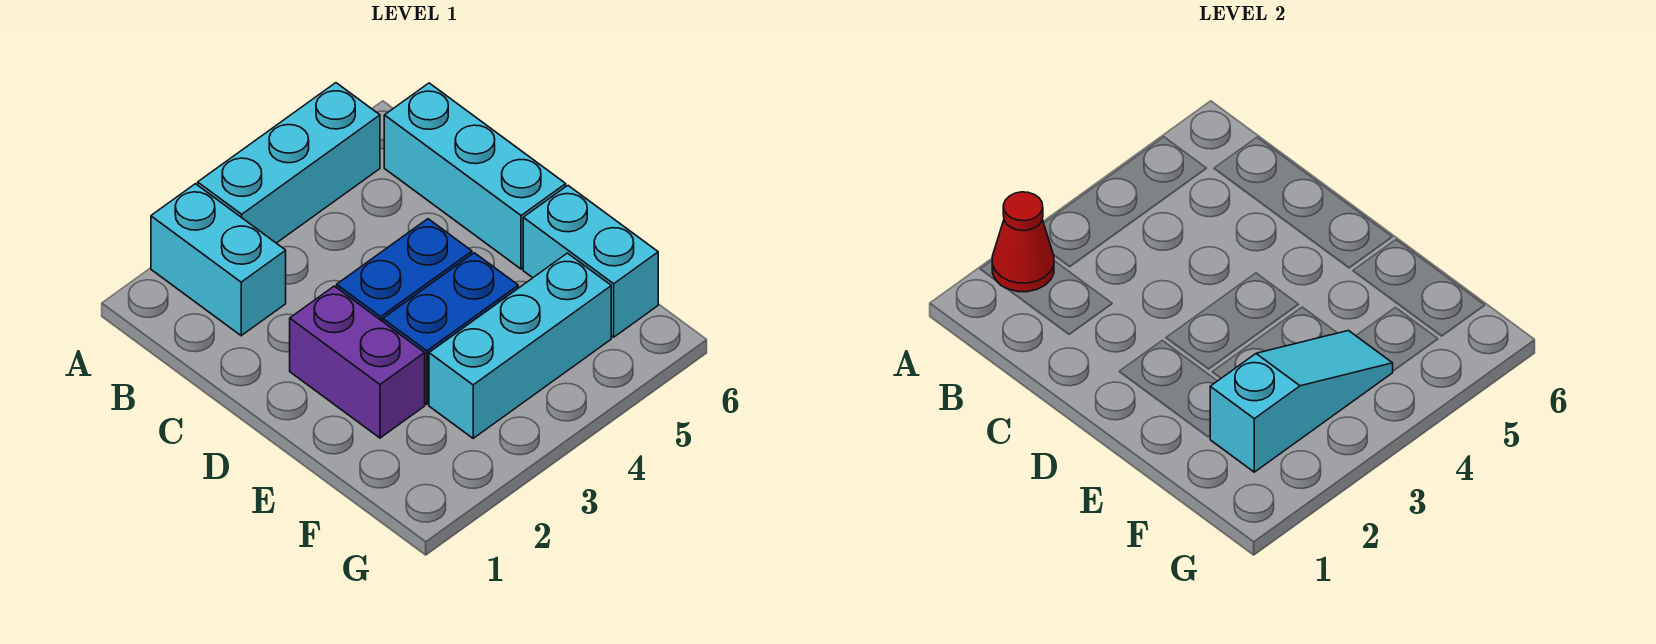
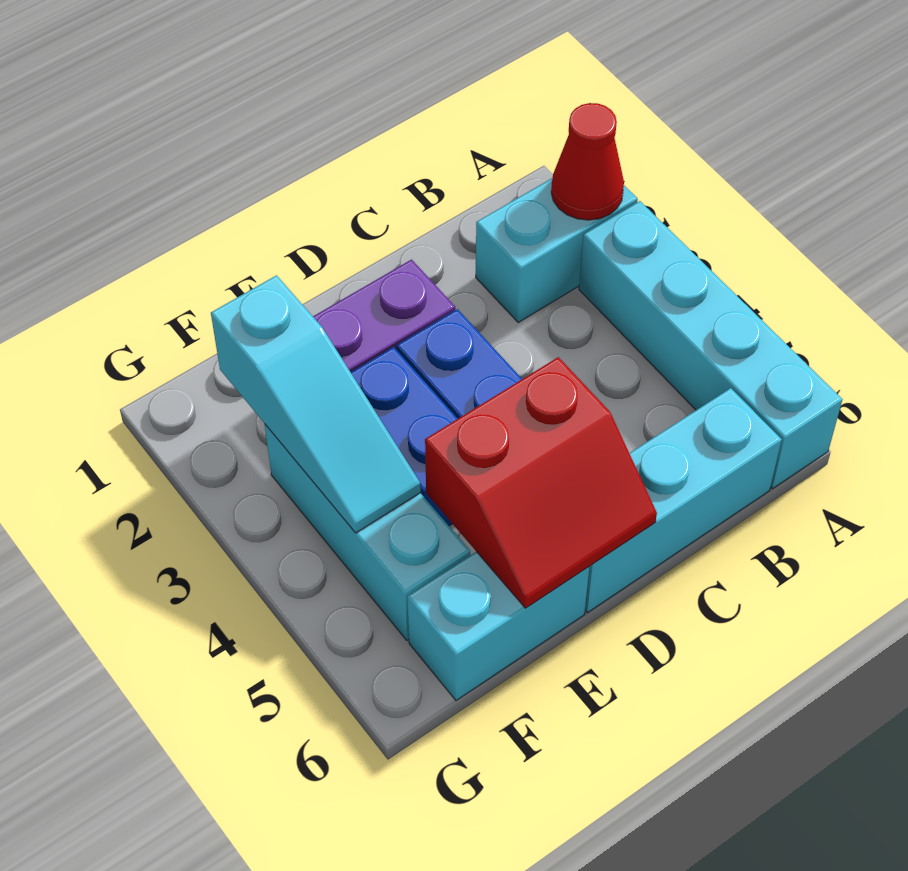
cyan brick A3:A5 level 1 -> cyan brick A3:A6 level 1
none -> red slope D5:E6 level 2 top 5

